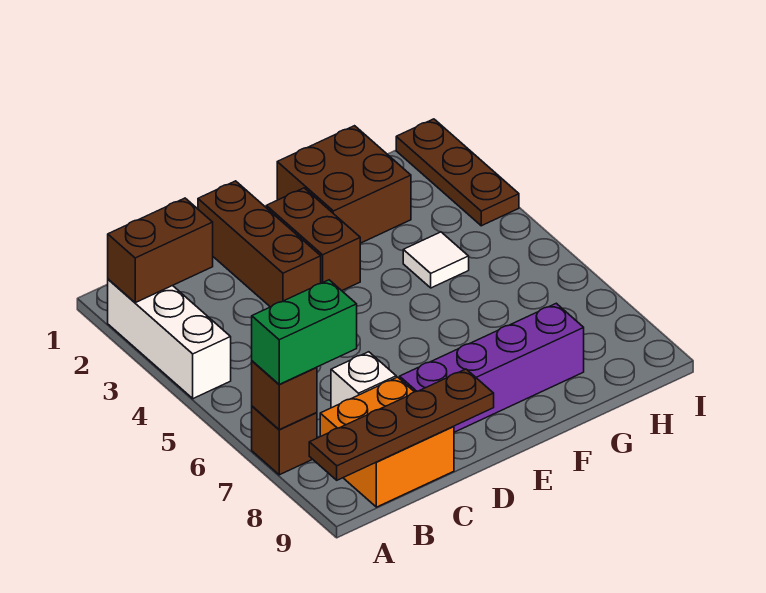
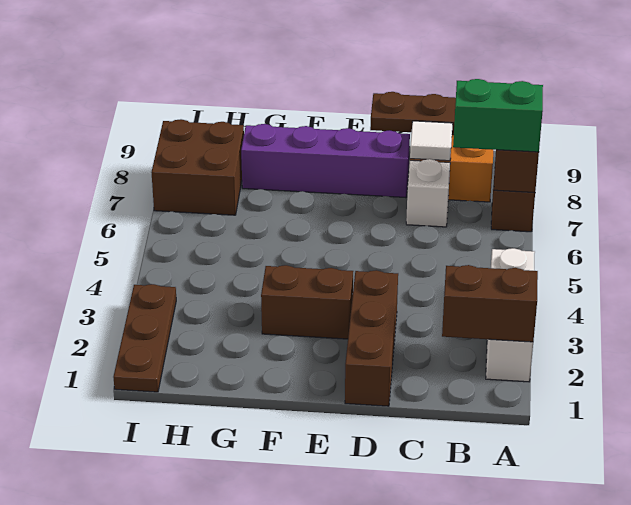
brown brick E2:E3 level 1 -> brown brick E3:F3 level 1
brown brick F1:G2 level 1 -> brown brick H7:I8 level 1
white tile G4 level 1 -> white tile C8 level 2

